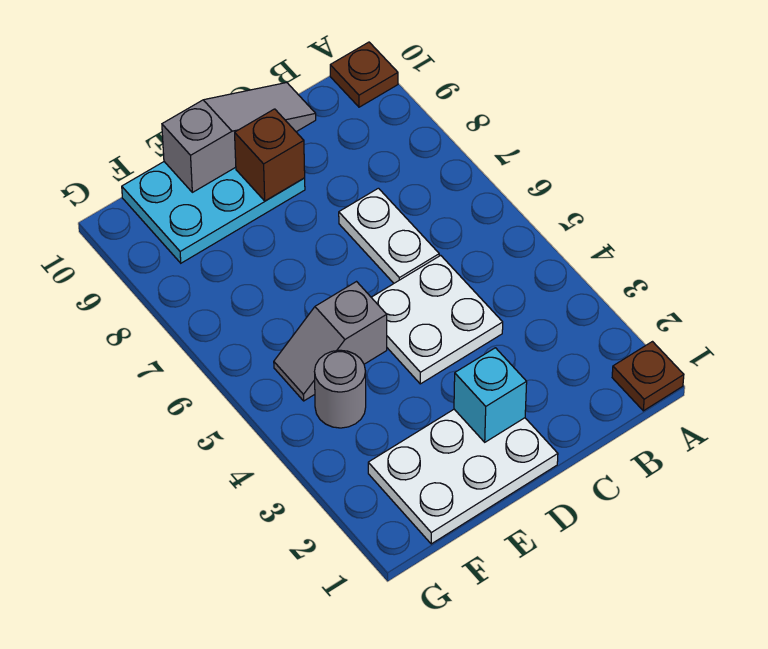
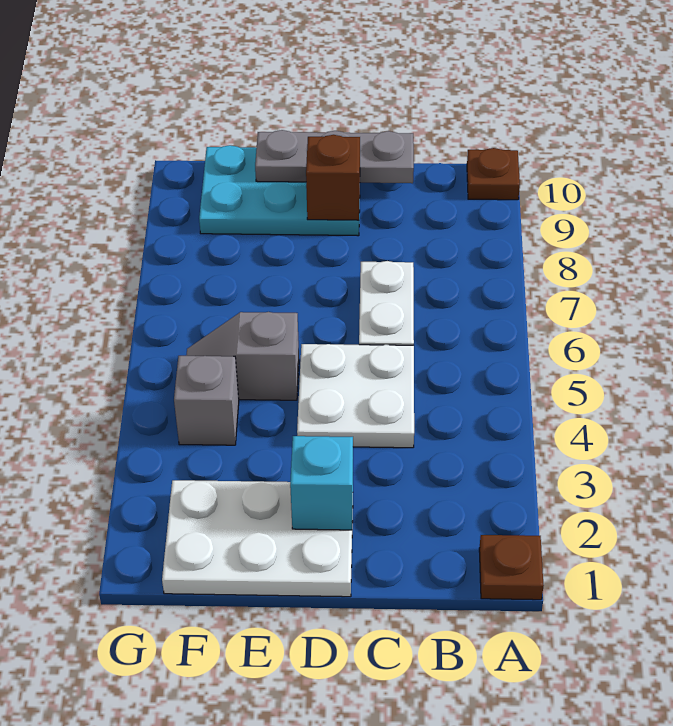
grey slope C10:E10 level 2 top E -> grey plate C10:E10 level 2
grey round brick F4 level 1 -> grey brick F4 level 1

